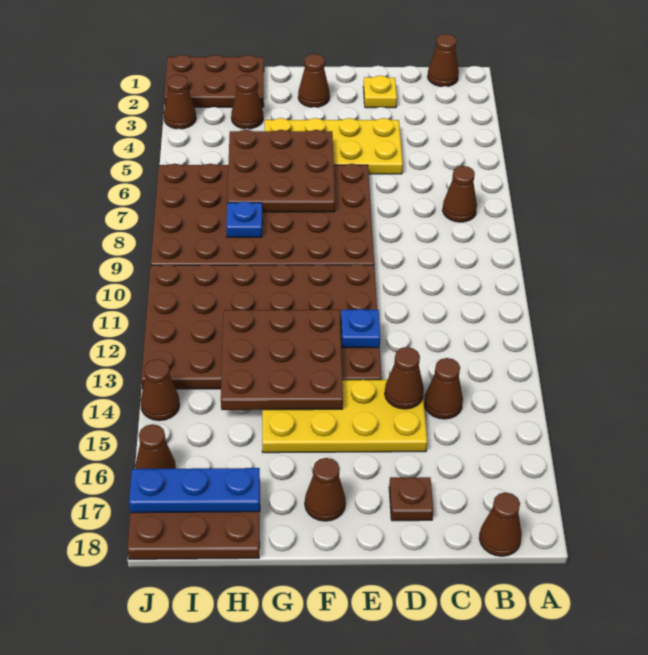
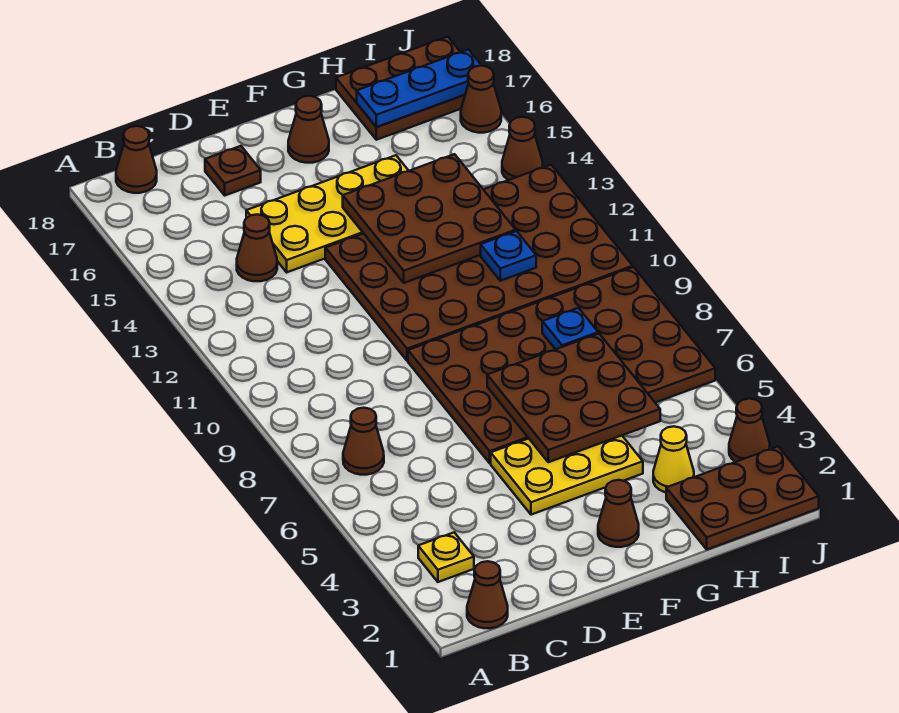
yellow plate D2 level 1 -> yellow plate B3 level 1
yellow plate D4:G5 level 1 -> yellow plate E4:G5 level 1
brown cone D14 level 2 -> none
blue plate E12 level 2 -> blue plate H11 level 2
brown cone H3 level 1 -> yellow cone H3 level 1

